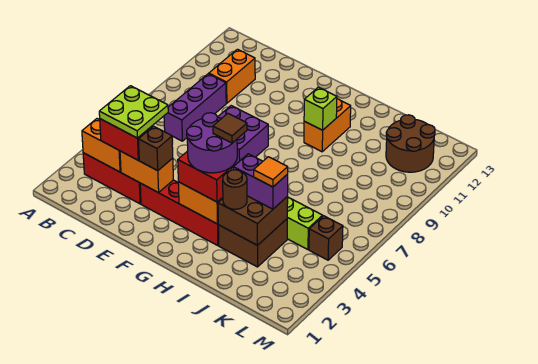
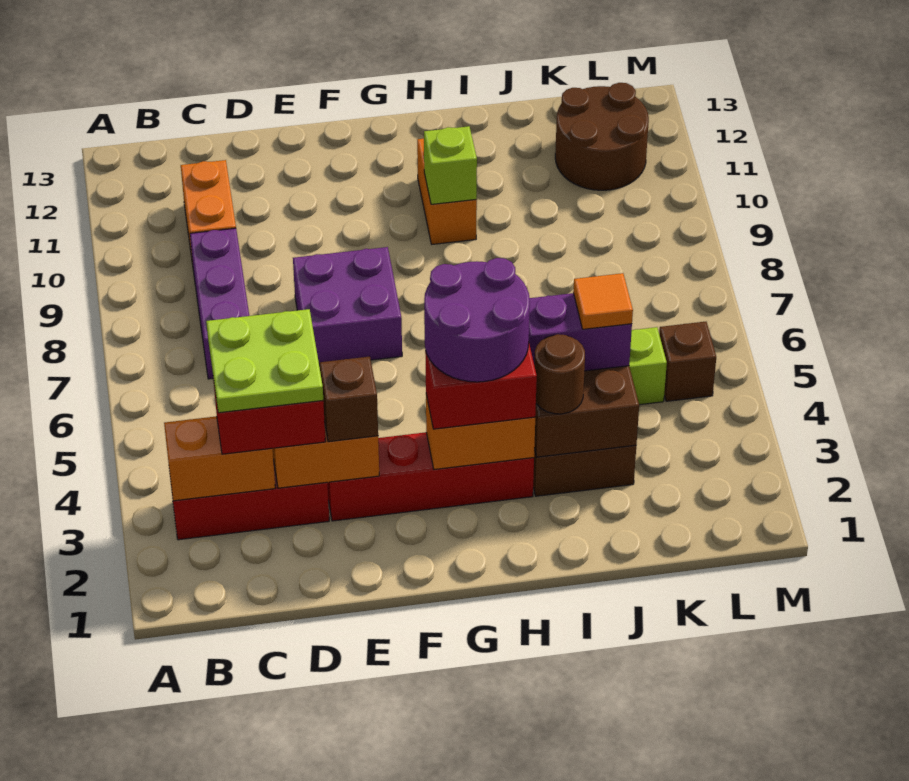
brown tile H4 level 5 -> none

